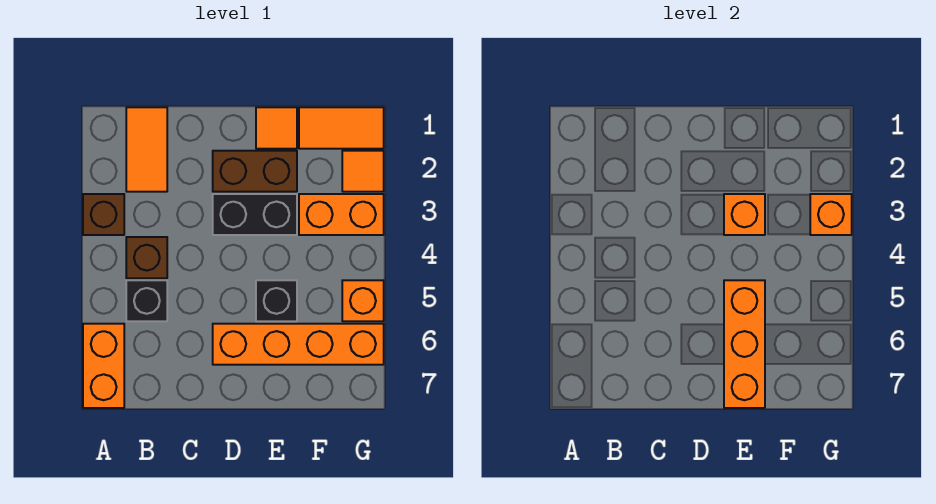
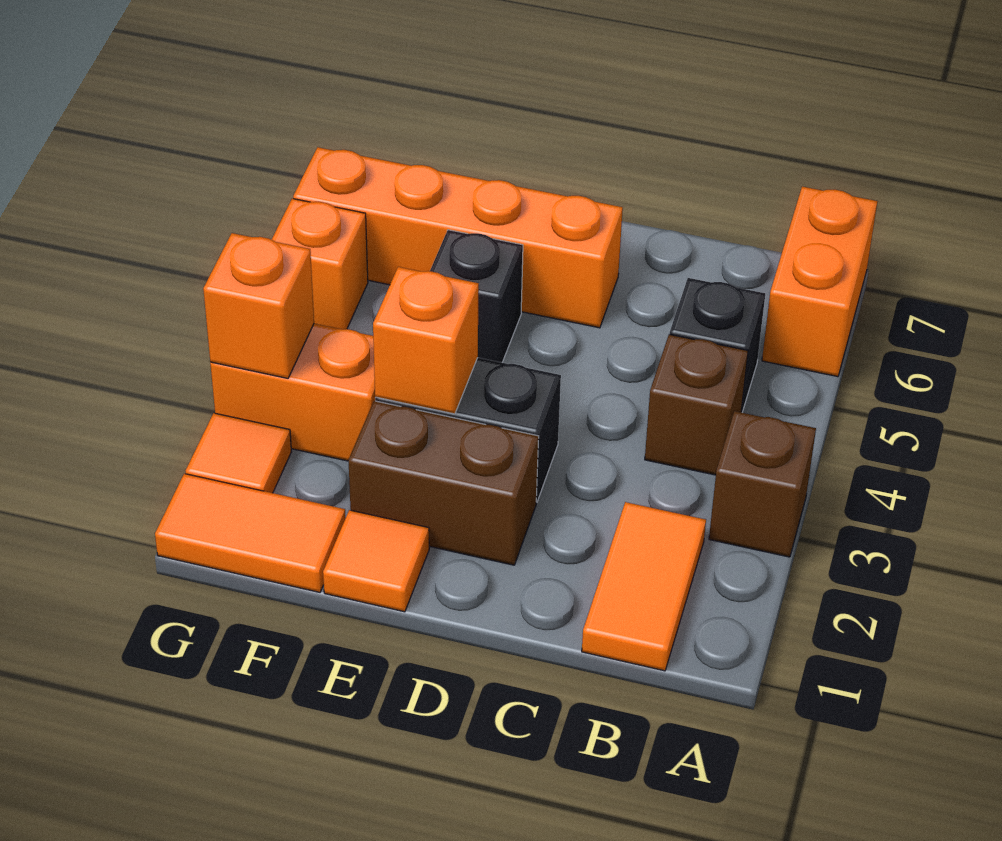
orange brick E5:E7 level 2 -> none

